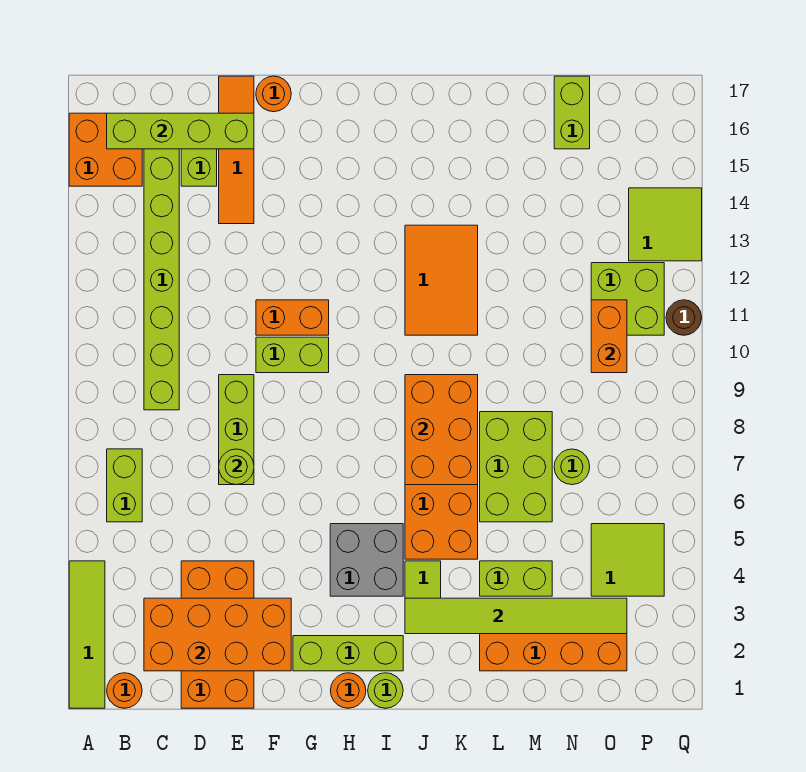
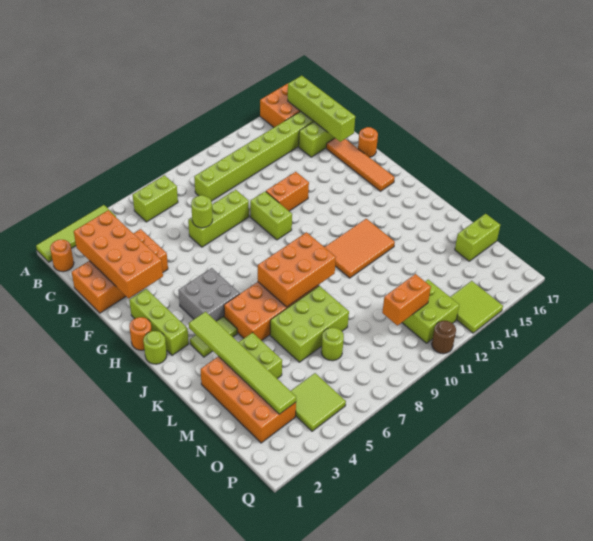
orange tile E14:E17 level 1 -> orange tile E16:H16 level 1
orange brick F11:G11 level 1 -> orange brick F11:F12 level 1

